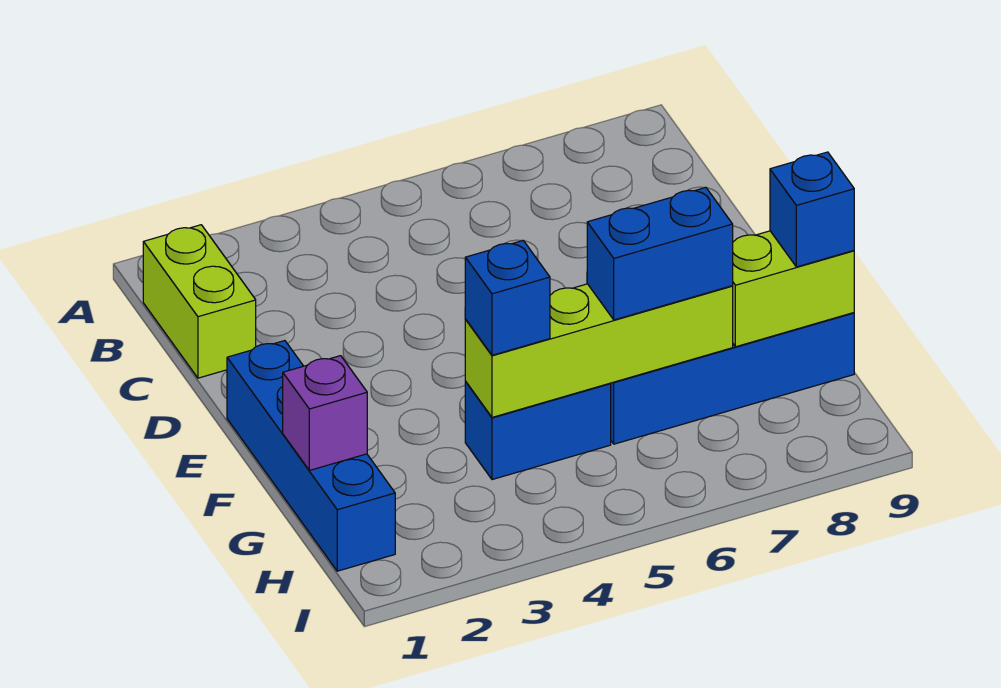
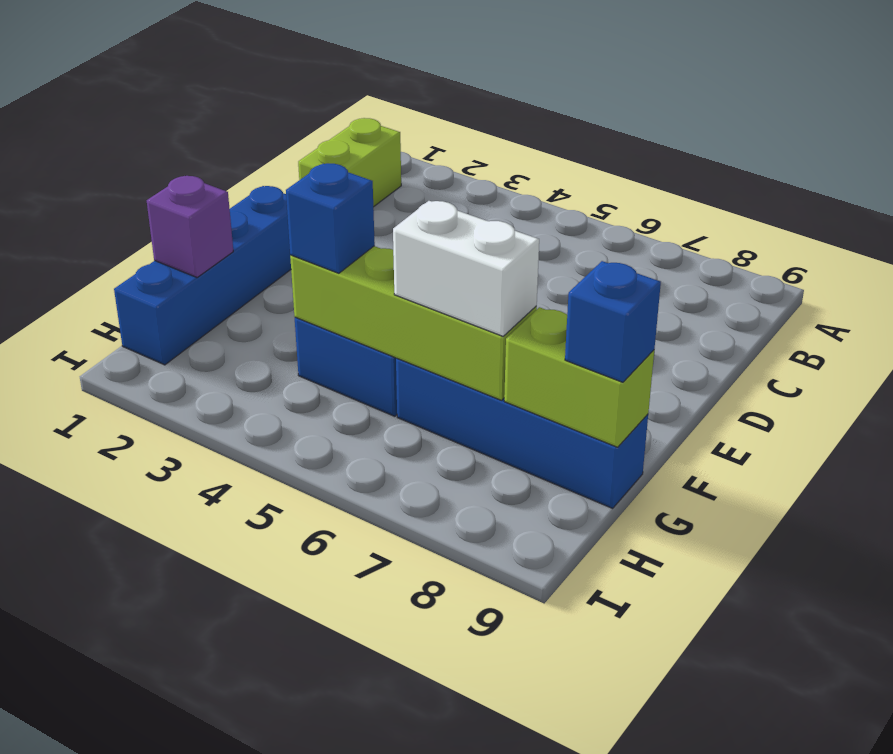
blue brick G6:G7 level 3 -> white brick G6:G7 level 3

